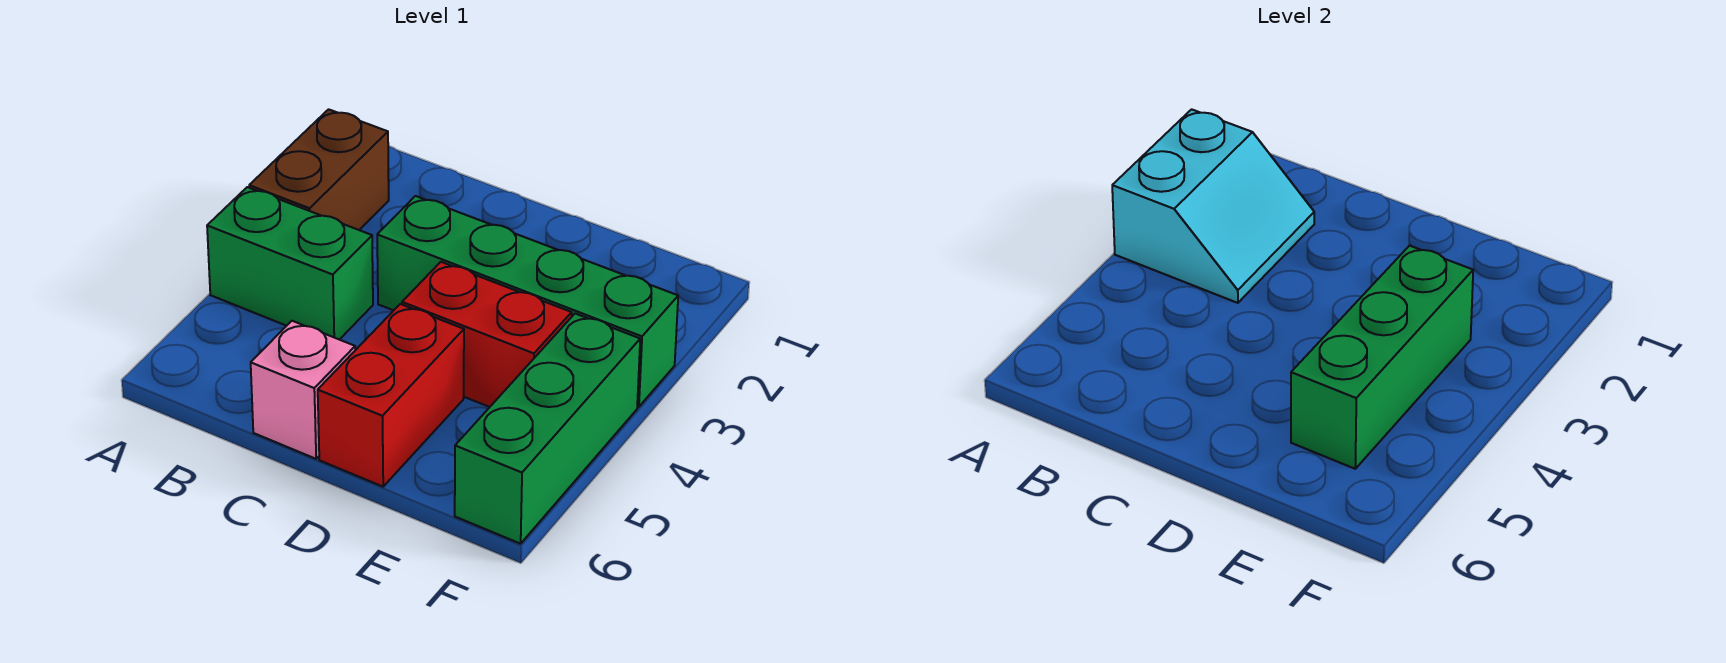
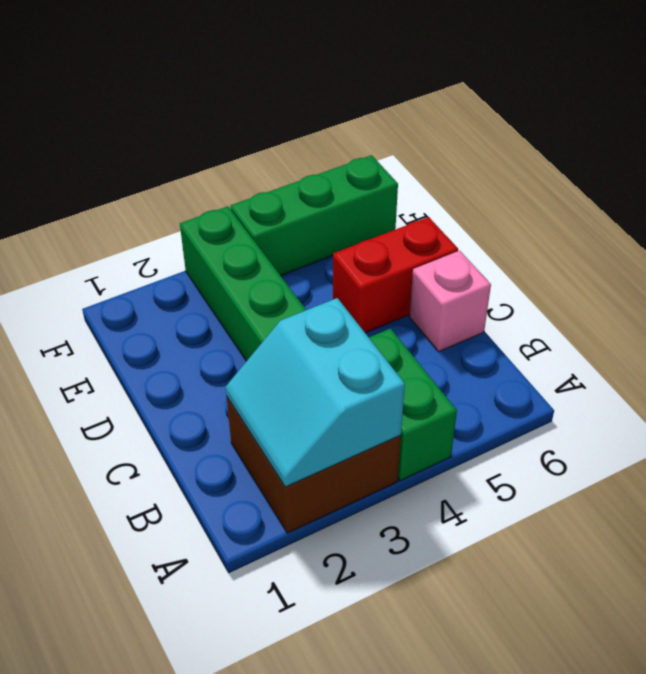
brown brick A2:A3 level 1 -> brown brick A2:B3 level 1
cyan slope A2:B3 level 2 top A -> cyan slope A2:B3 level 2 top 3
red brick D4:E4 level 1 -> none
green brick E3:E5 level 2 -> none

